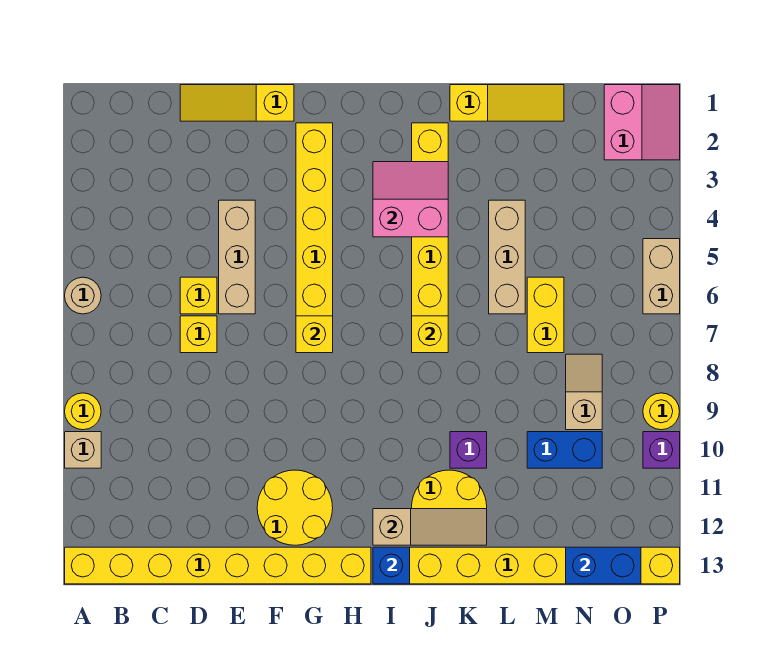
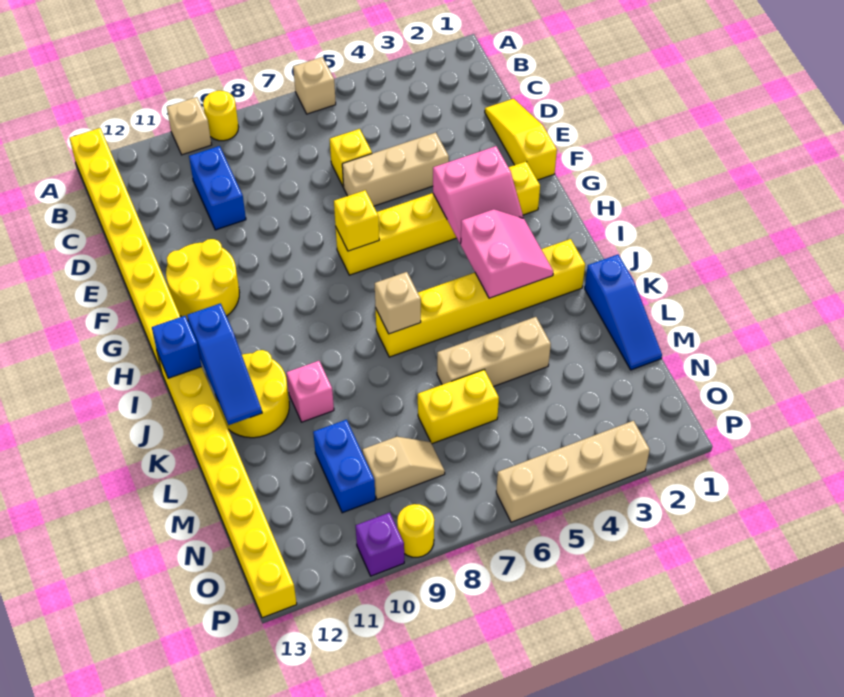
tan round brick A6 level 1 -> tan brick A6 level 1
yellow brick D7 level 1 -> none
tan slope I12:K12 level 2 top I -> blue slope I12:K12 level 2 top I
yellow brick J7 level 2 -> tan brick J7 level 2
yellow slope K1:M1 level 1 top K -> blue slope K1:M1 level 1 top K
purple brick K10 level 1 -> pink brick K10 level 1
blue brick N13:O13 level 2 -> blue brick C10:D10 level 1
pink slope O1:P2 level 1 top O -> pink slope G3:H4 level 2 top G
tan brick P5:P6 level 1 -> tan brick P3:P6 level 1

